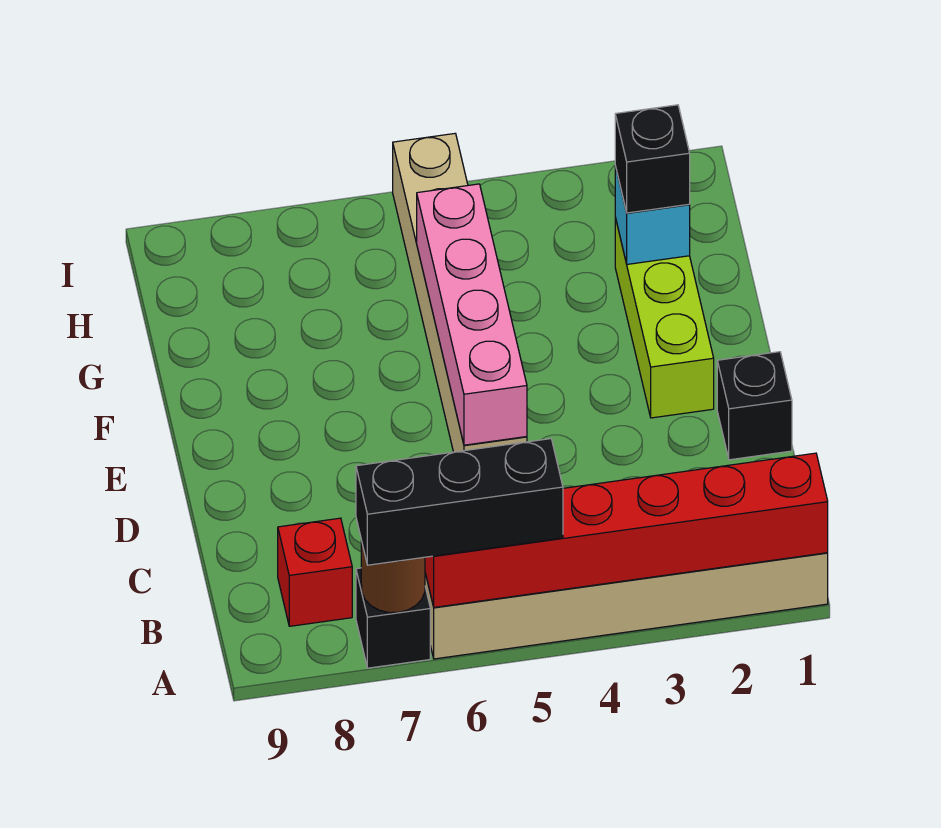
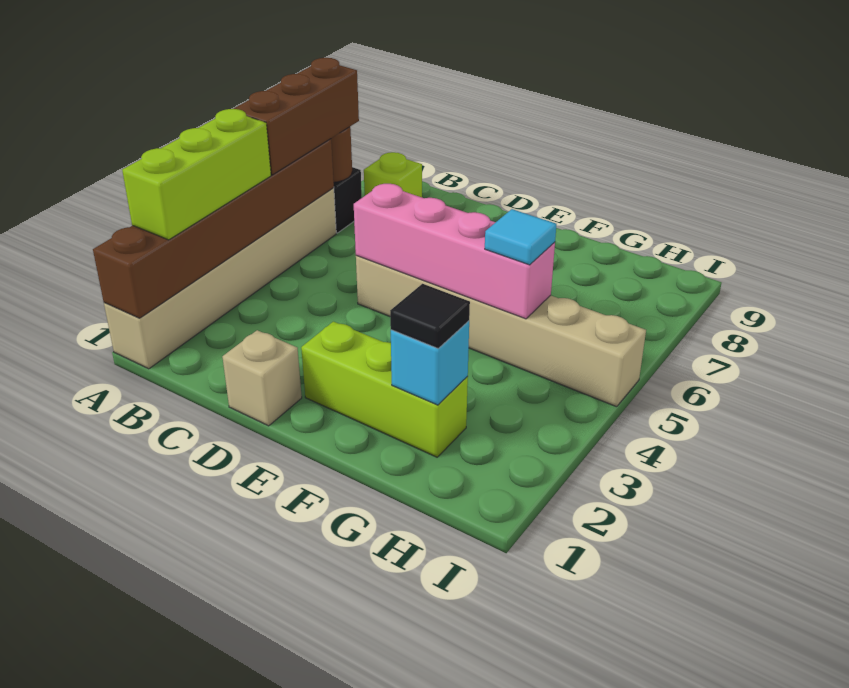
red brick A1:A6 level 2 -> brown brick A1:A6 level 2
none -> lime brick A2:A4 level 3
black brick A5:A7 level 3 -> brown brick A5:A7 level 3
red brick B8 level 1 -> lime brick B8 level 1
black brick D1 level 1 -> tan brick D1 level 1
black brick G2 level 3 -> black tile G2 level 3
none -> cyan tile G5 level 3

